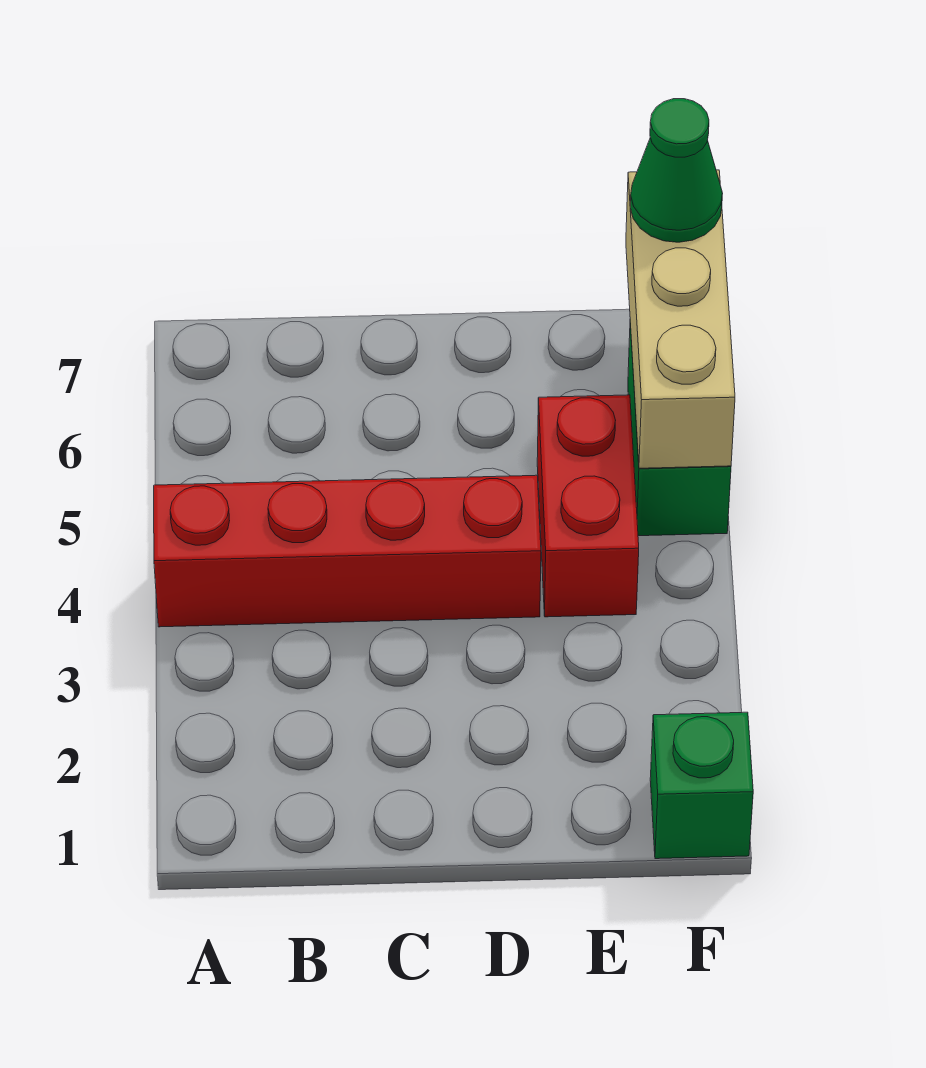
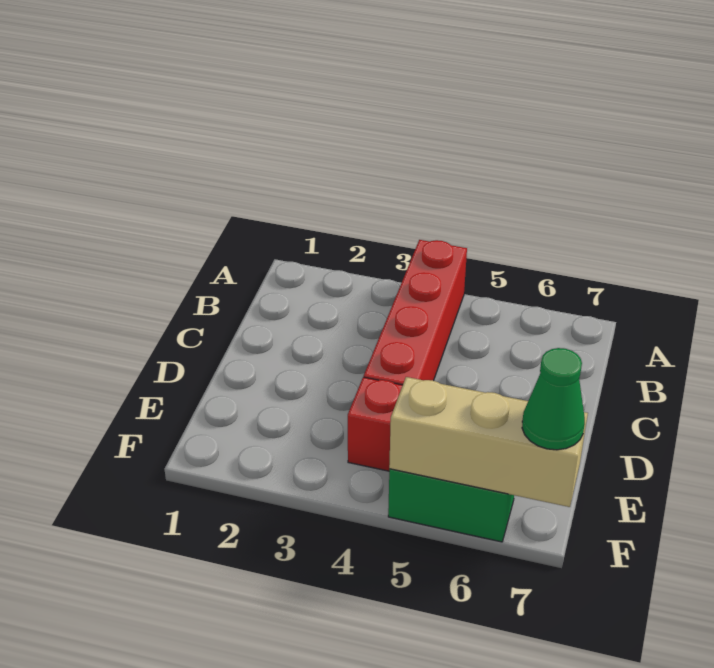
green brick F1 level 1 -> none

